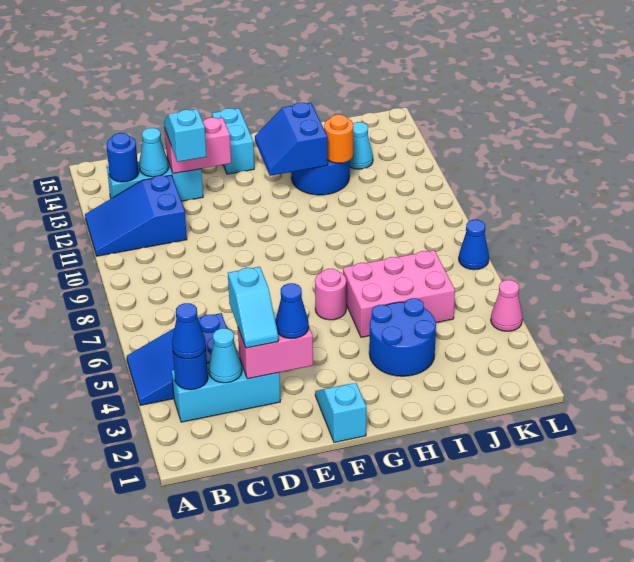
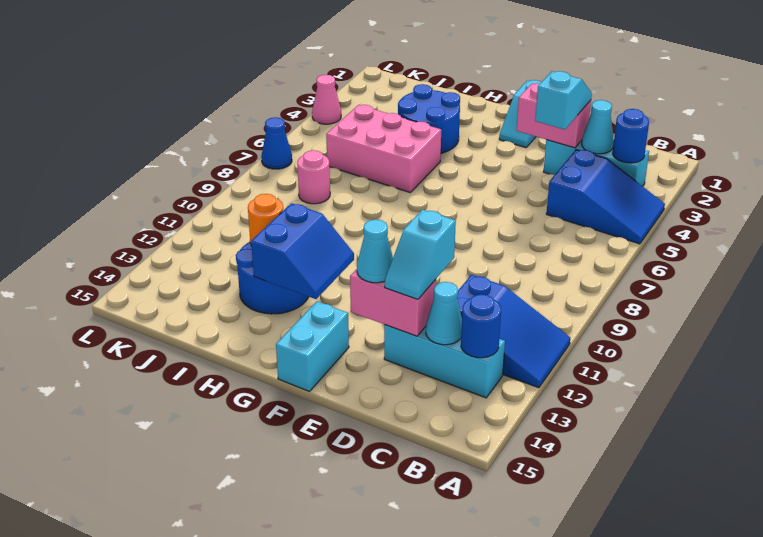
blue cone B3 level 3 -> none
blue cone E3 level 3 -> none
pink round brick G6 level 1 -> pink round brick J8 level 1
cyan cone J13 level 1 -> cyan cone E13 level 3

